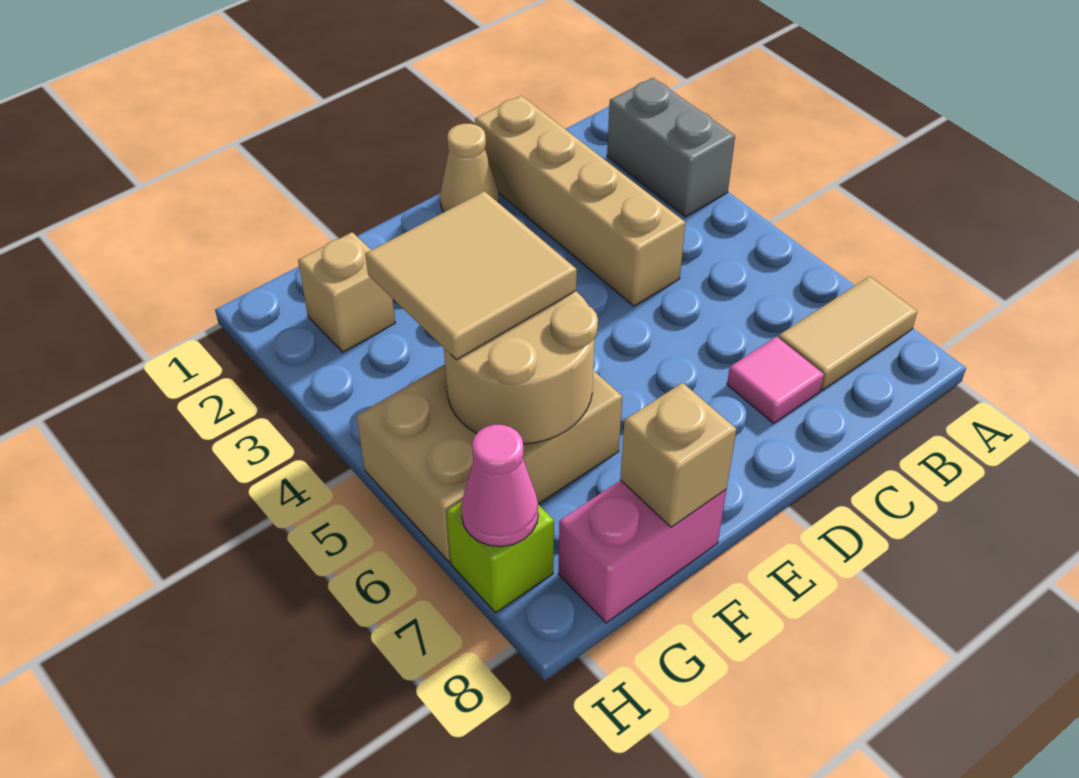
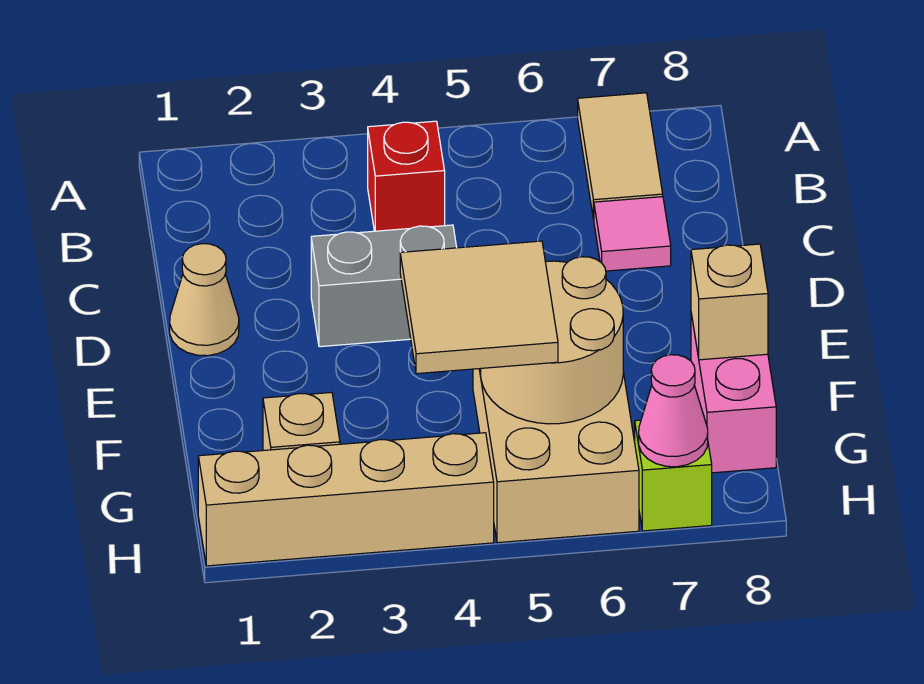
grey brick A2:A3 level 1 -> grey brick D3:D4 level 1
none -> red brick B4 level 1
tan brick C1:C4 level 1 -> tan brick H1:H4 level 1

